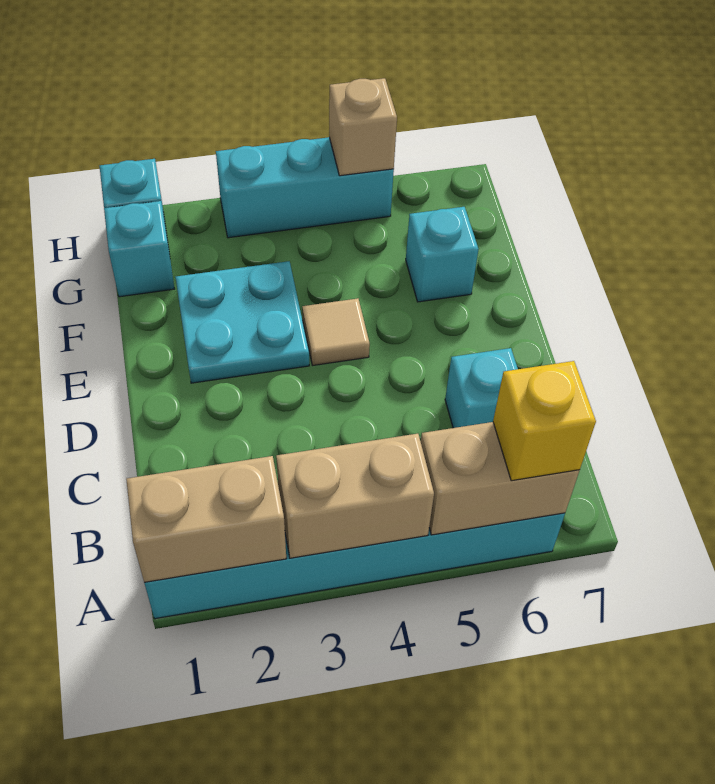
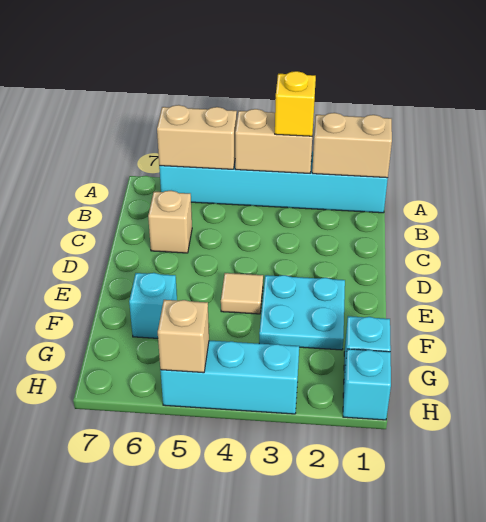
yellow brick A6 level 3 -> yellow brick A3 level 3
cyan brick C6 level 1 -> tan brick C6 level 1

